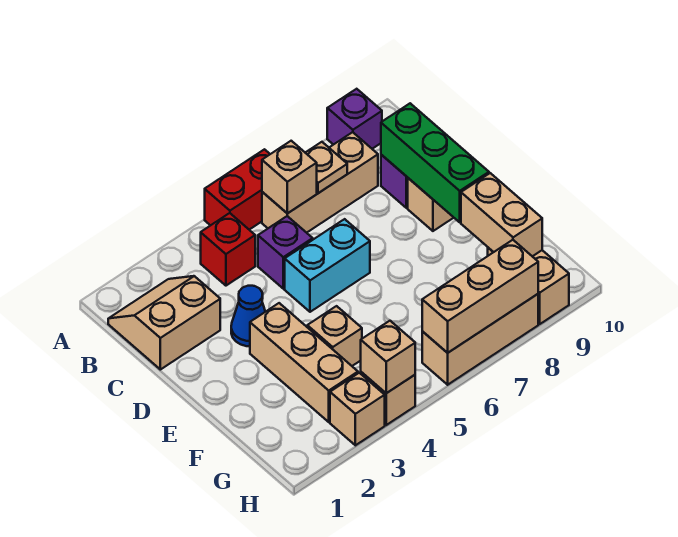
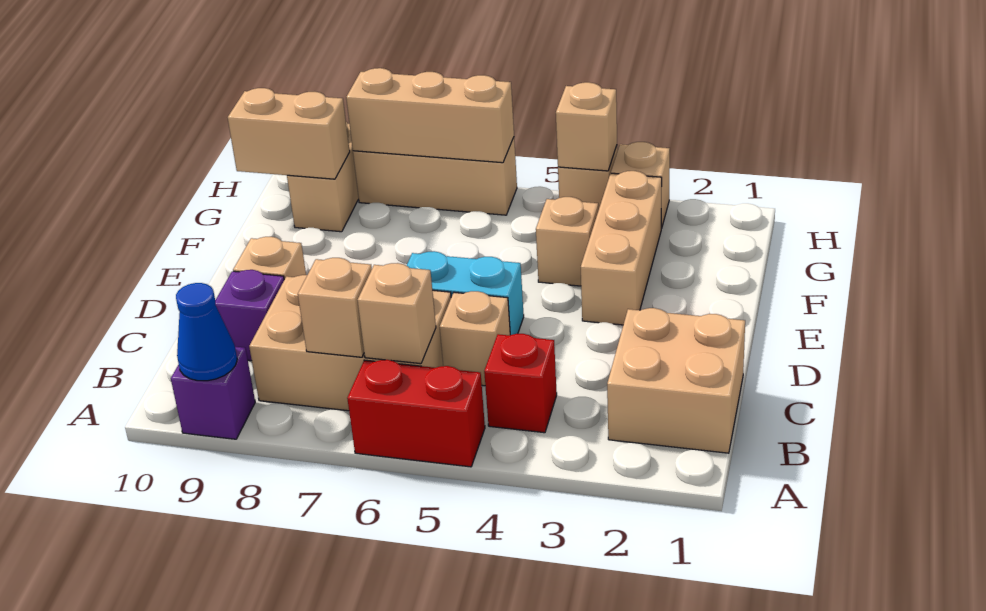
tan slope B1:C2 level 1 top C -> tan brick B1:C2 level 1
tan brick B6:B8 level 1 -> tan brick B6:C8 level 1
tan plate B7 level 2 -> tan brick B7 level 2
purple brick C5 level 1 -> tan brick C5 level 1
green brick C9:E9 level 2 -> none
blue cone D3 level 1 -> blue cone A9 level 2
tan brick F9:G9 level 2 -> tan brick G9:G10 level 2

